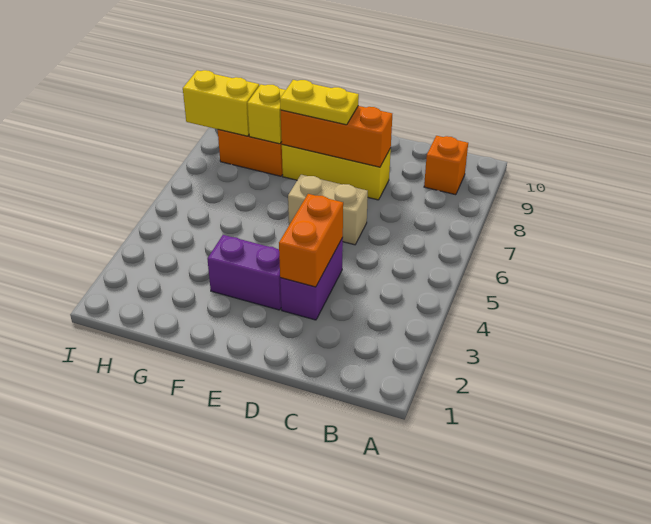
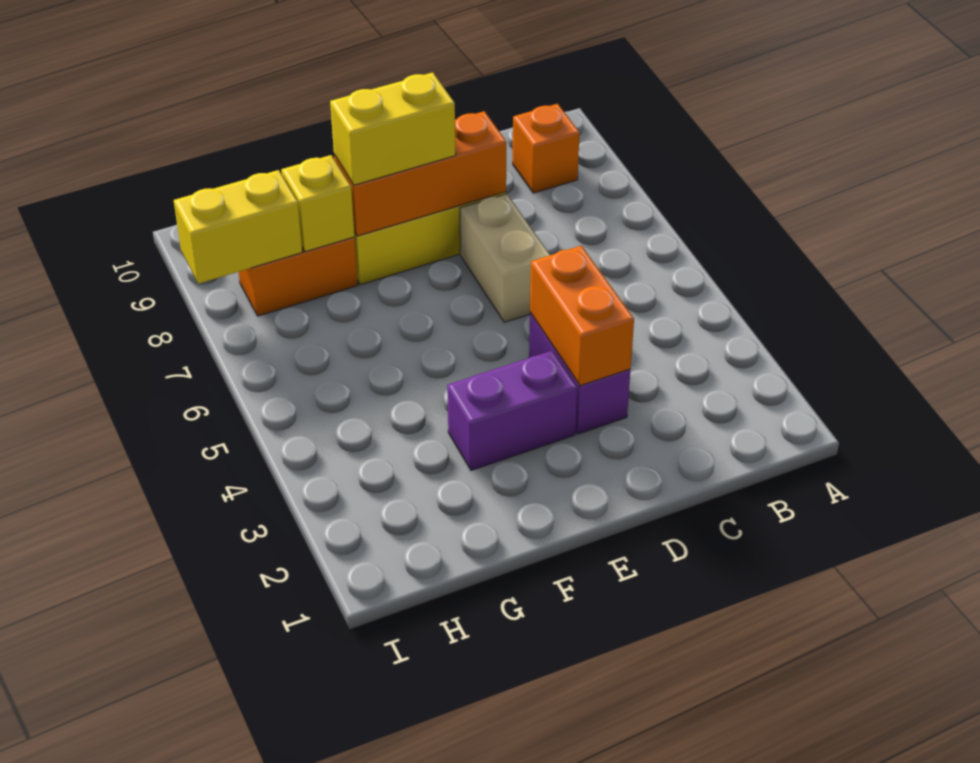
tan brick D6:E6 level 1 -> tan brick D6:D7 level 1
yellow plate E8:F8 level 3 -> yellow brick E8:F8 level 3

